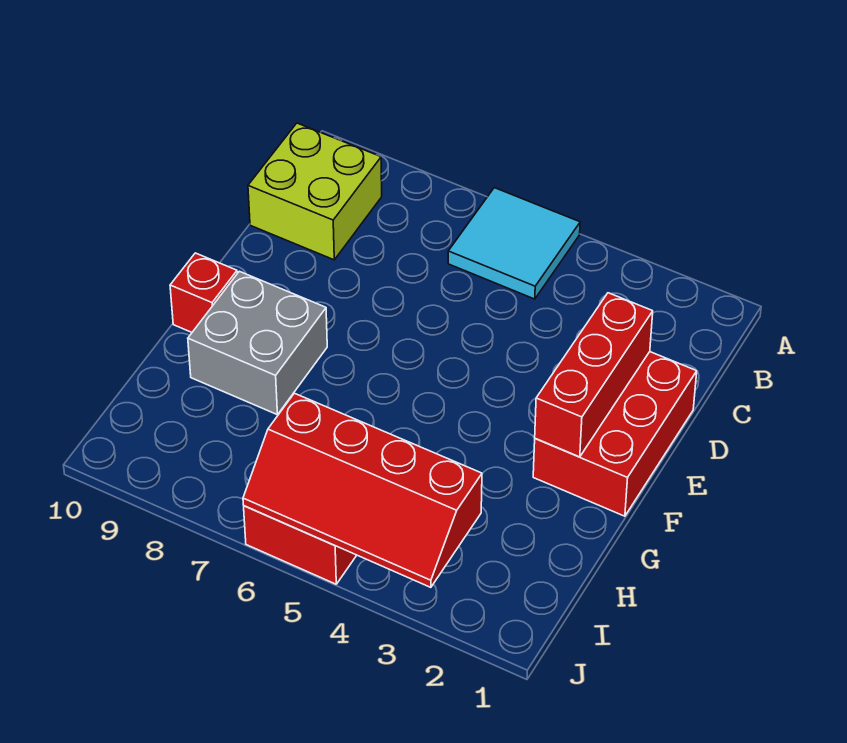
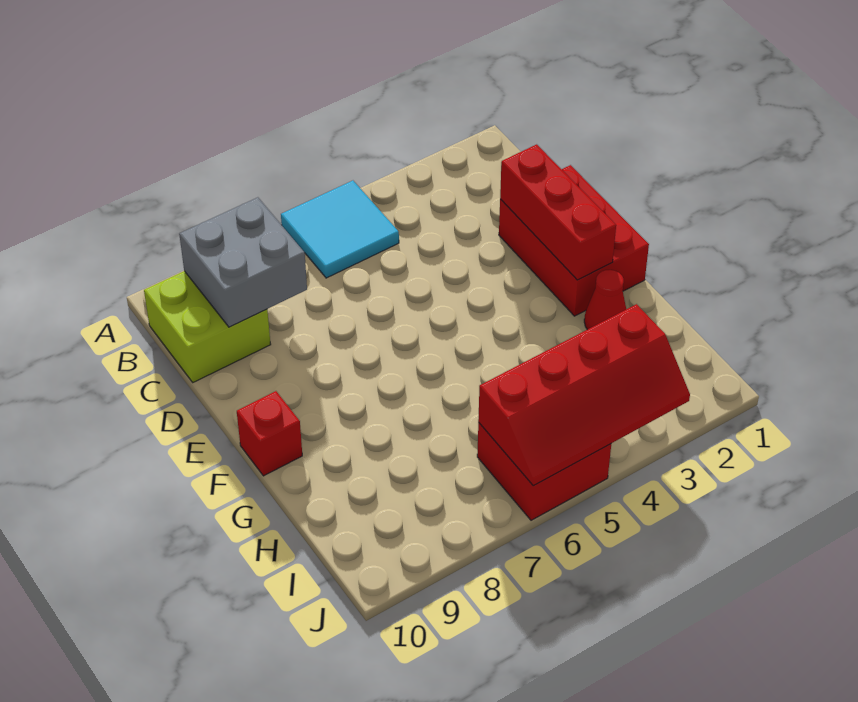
grey brick F8:G9 level 1 -> grey brick B8:C9 level 2
none -> red cone G2 level 1

